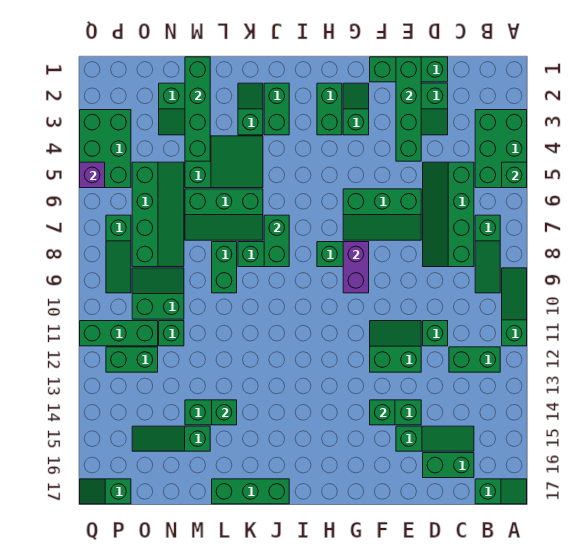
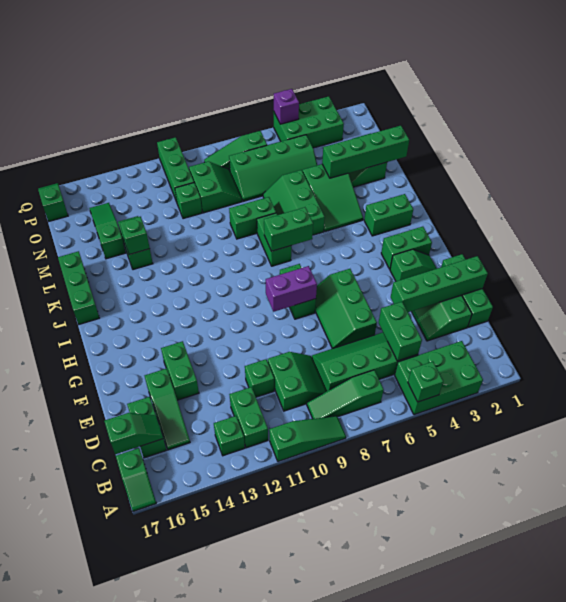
green slope E11:F12 level 1 top 12 -> green slope C9:D10 level 1 top 10
green brick F14 level 2 -> green brick B13 level 1
green slope K2:K3 level 1 top 3 -> green slope C16:C17 level 2 top 17
green brick O12:P12 level 1 -> green brick C5:D5 level 2

